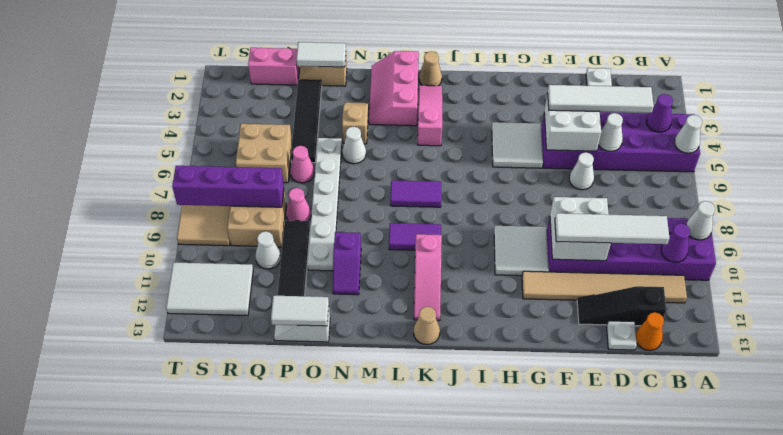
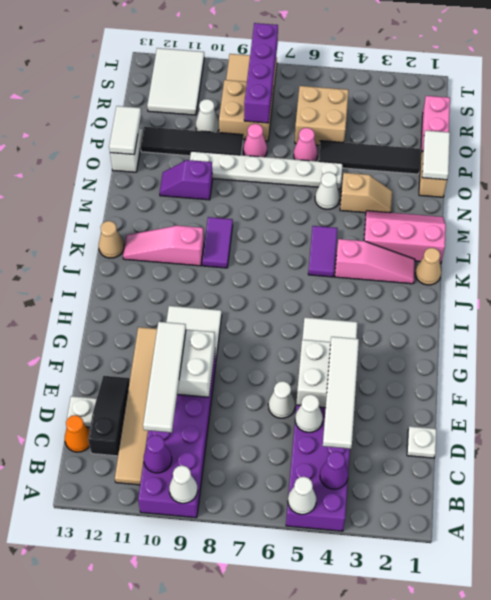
purple tile K7:L7 level 1 -> purple tile K5:L5 level 1

